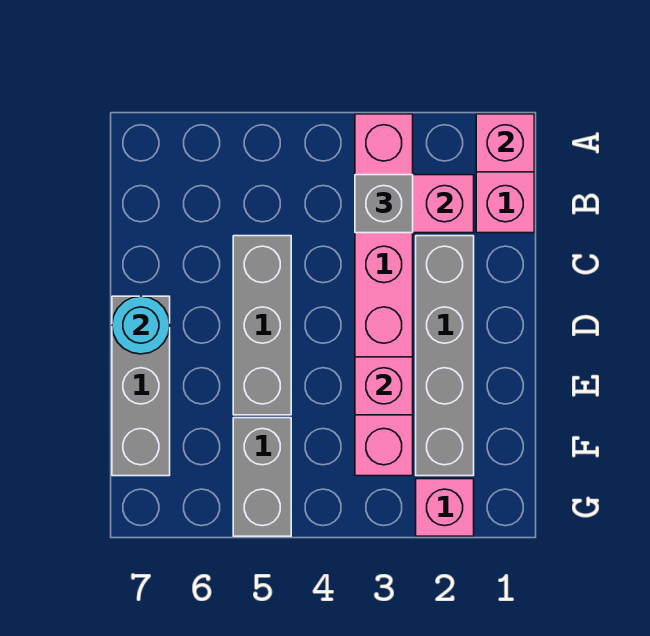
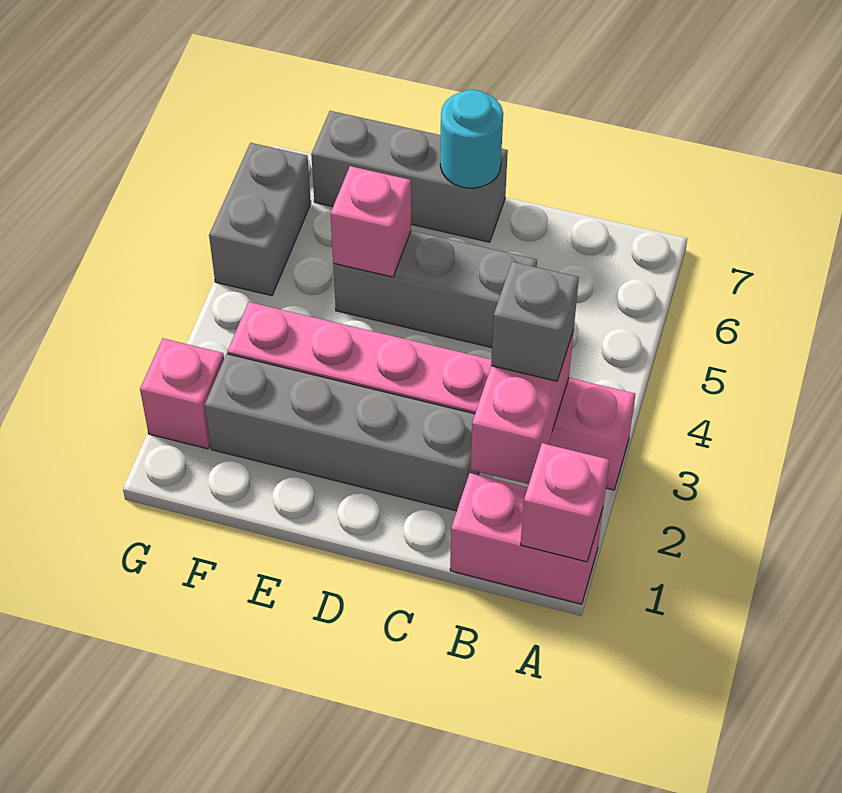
pink brick E3 level 2 -> pink brick E5 level 2
grey brick F5:G5 level 1 -> grey brick G5:G6 level 1

